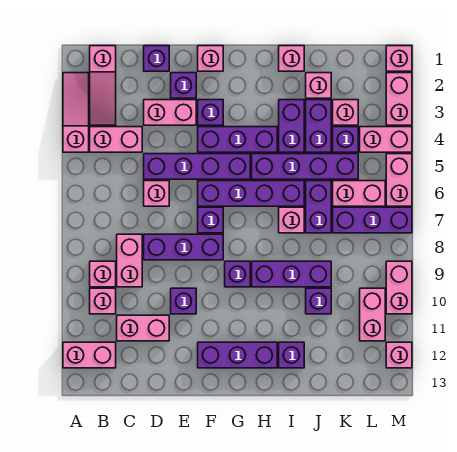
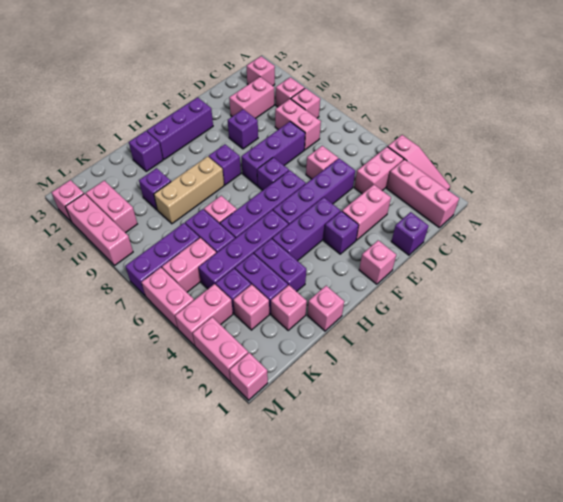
pink brick A12:B12 level 1 -> pink brick B12 level 1
pink slope B1:B3 level 1 top 1 -> pink brick B1:B3 level 1
purple brick E2 level 1 -> none
purple brick H9:J9 level 1 -> tan brick H9:J9 level 1
pink brick M9:M10 level 1 -> pink brick M9:M11 level 1

